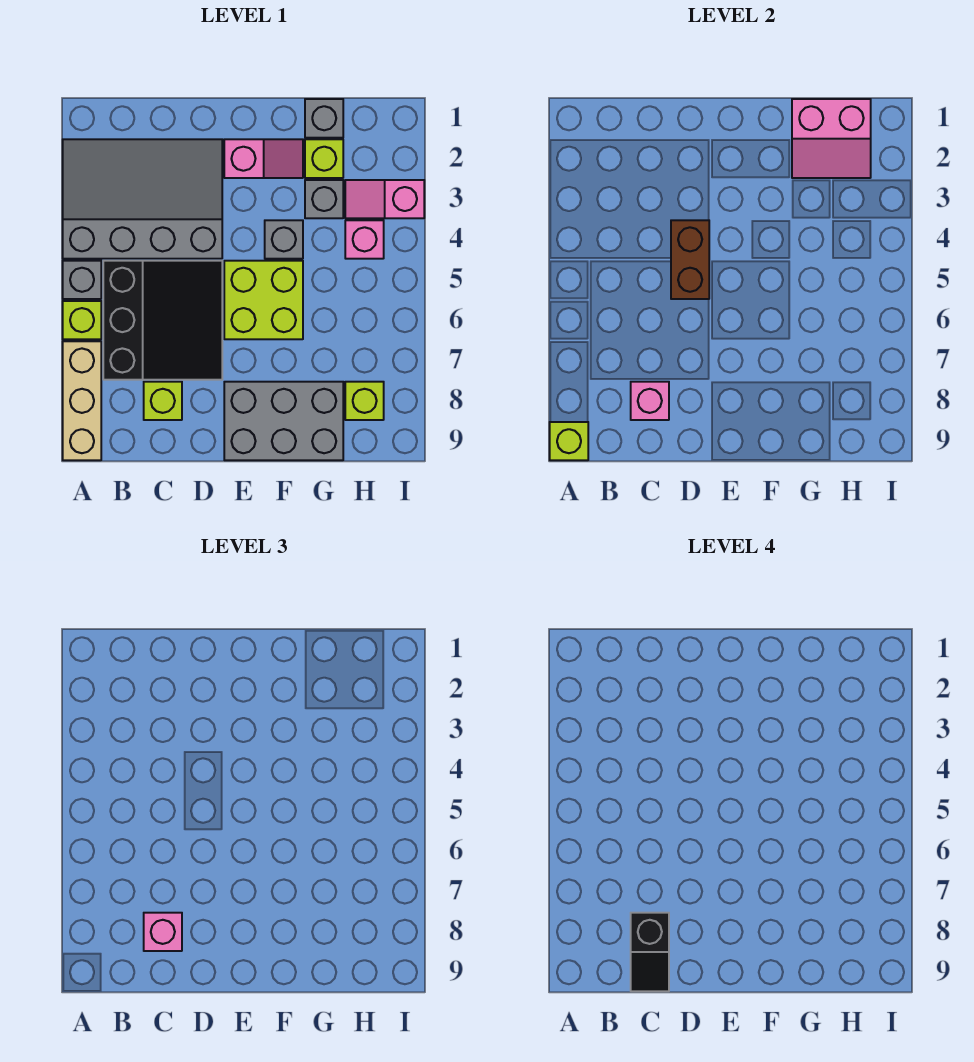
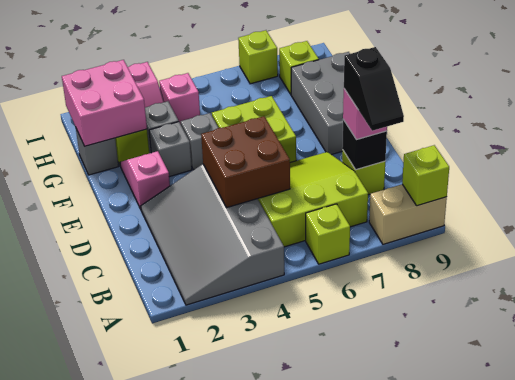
grey brick A5 level 1 -> grey brick F3 level 1
tan brick A7:A9 level 1 -> tan brick A8:A9 level 1
black slope B5:D7 level 1 top B -> lime slope B5:D7 level 1 top B
pink brick C8 level 2 -> black brick C8 level 2
black slope C8:C9 level 4 top 8 -> black slope B8:C8 level 4 top C
brown brick D4:D5 level 2 -> brown brick C4:D5 level 2
pink slope G1:H2 level 2 top 1 -> pink brick G1:H2 level 2
none -> lime brick I7 level 1

